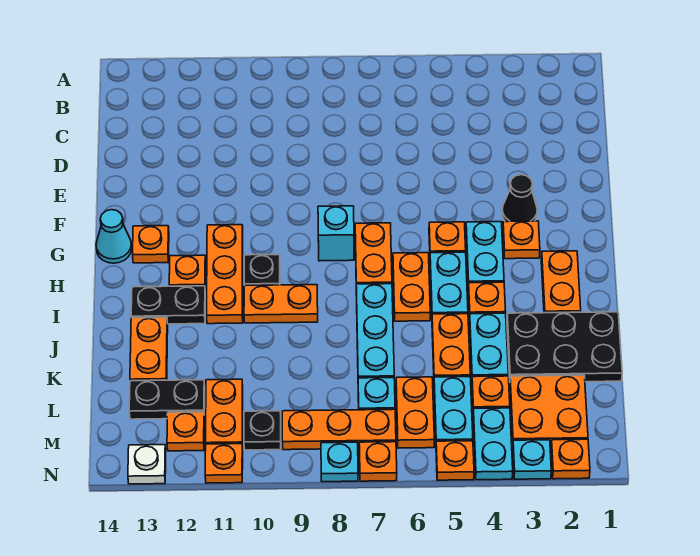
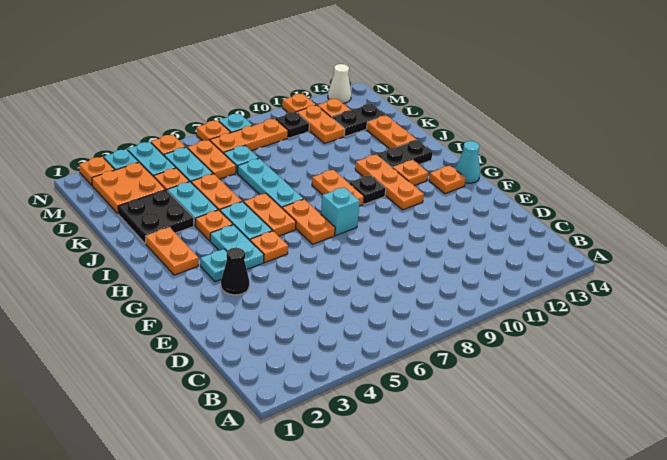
orange plate G3 level 1 -> cyan plate G3 level 1
orange plate I9:I10 level 1 -> orange plate H9:I9 level 1
black plate J1:K3 level 1 -> black plate J2:K3 level 1
white plate N13 level 1 -> white cone N13 level 1

